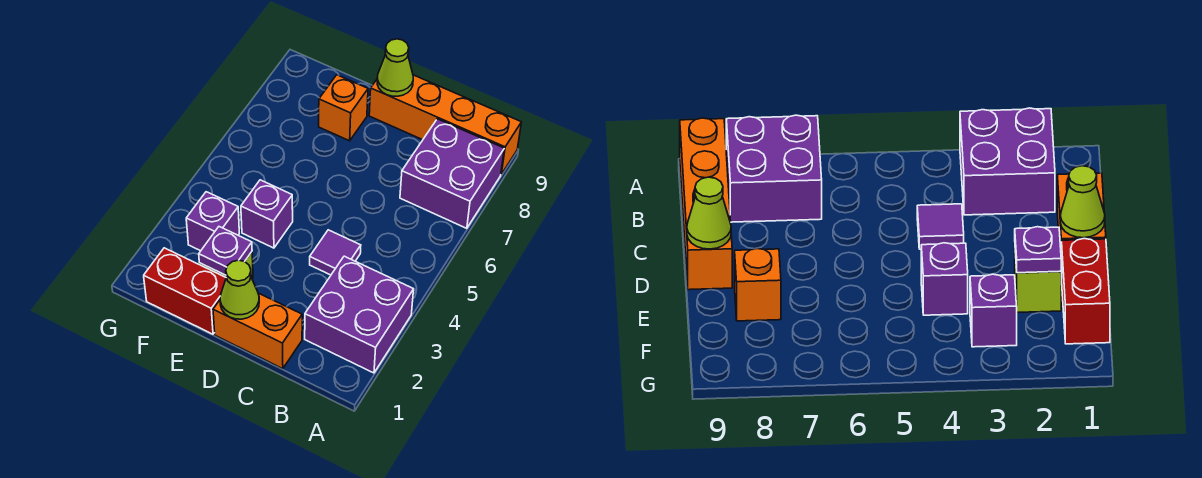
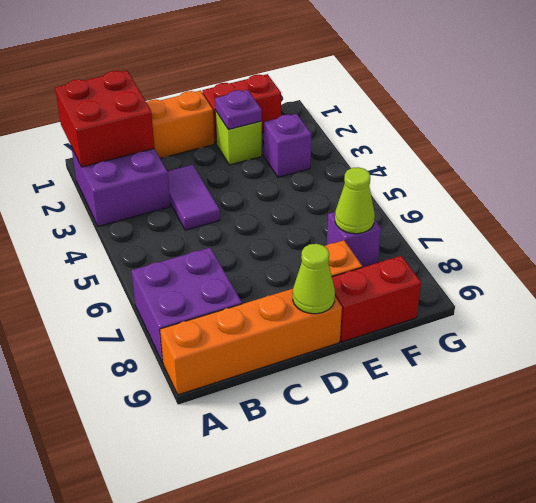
none -> red brick A1:B2 level 2
purple tile C4 level 1 -> purple tile C3:C4 level 1
lime cone D1 level 2 -> lime cone F7 level 2
purple brick E4 level 1 -> purple brick F7 level 1
none -> red brick E9:F9 level 1

